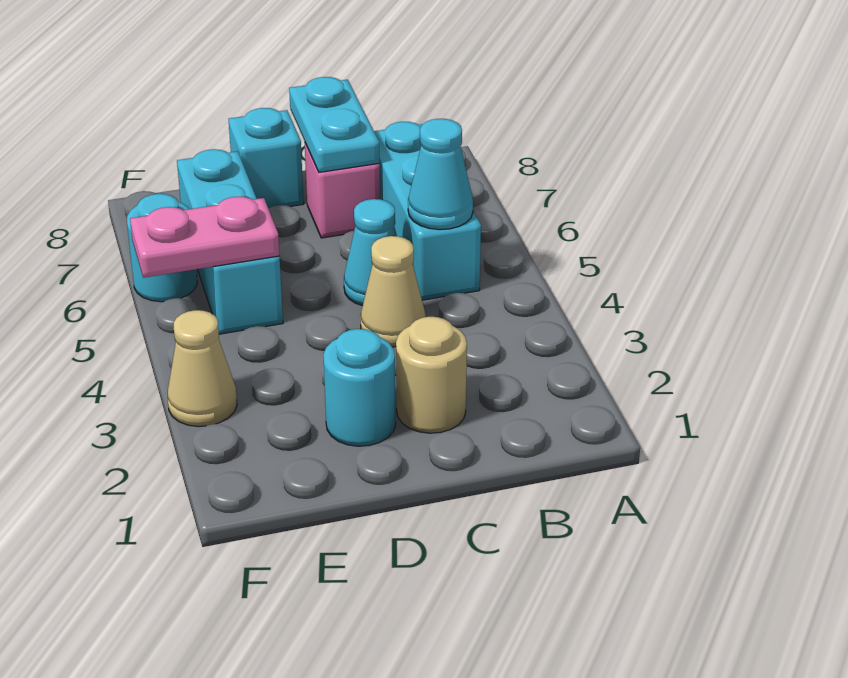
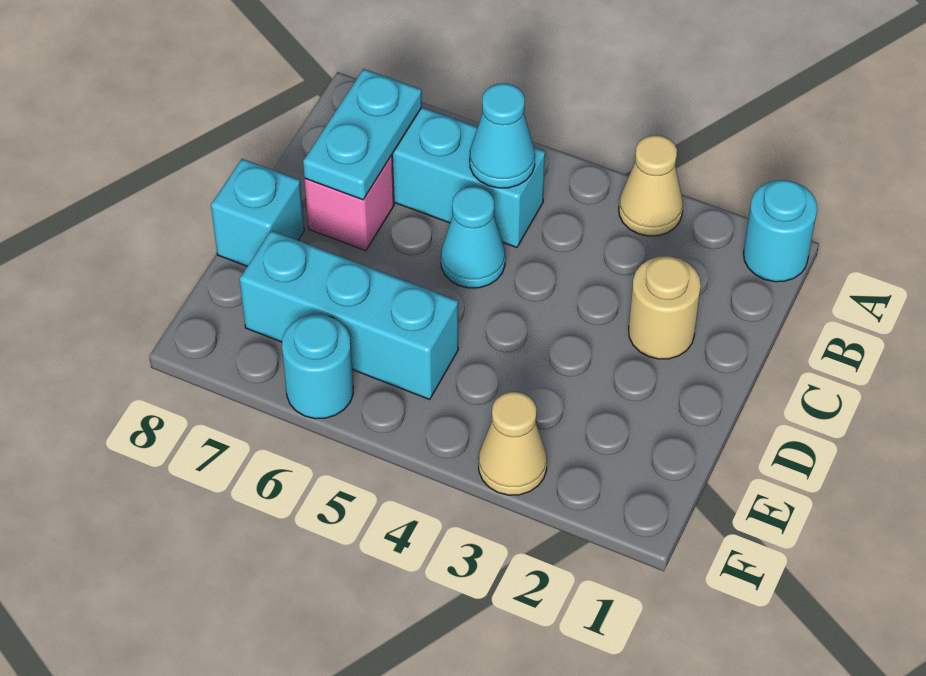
tan cone C4 level 1 -> tan cone A3 level 1
cyan plate C7:C8 level 2 -> cyan plate B7:C7 level 2
cyan round brick D2 level 1 -> cyan round brick A1 level 1
pink plate E5:F5 level 2 -> none

